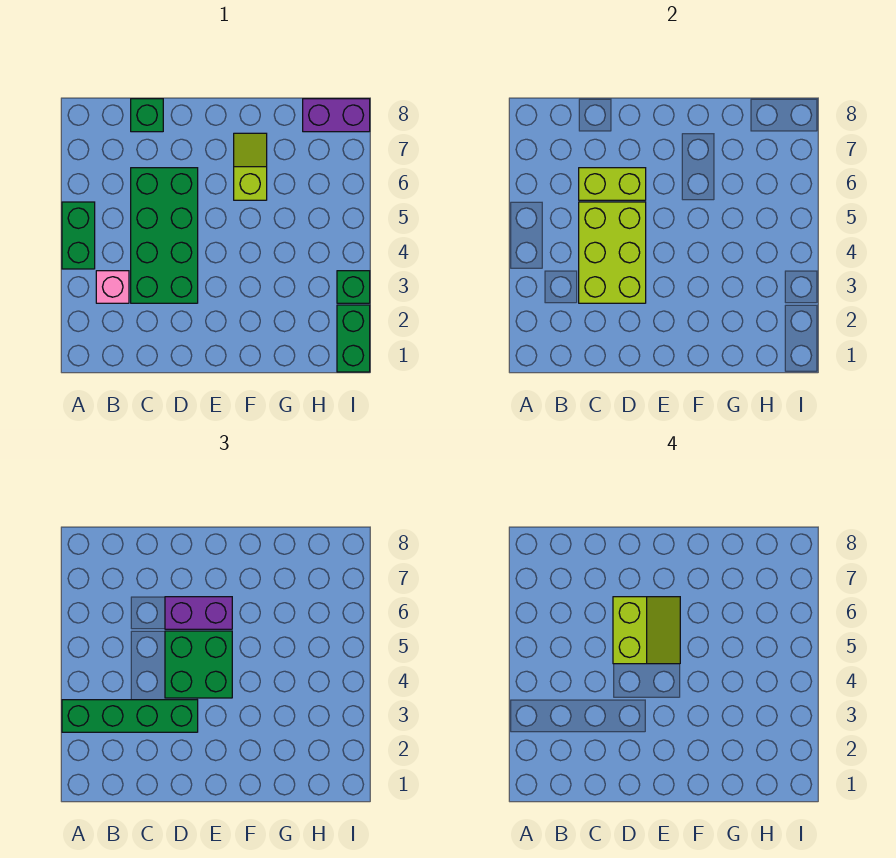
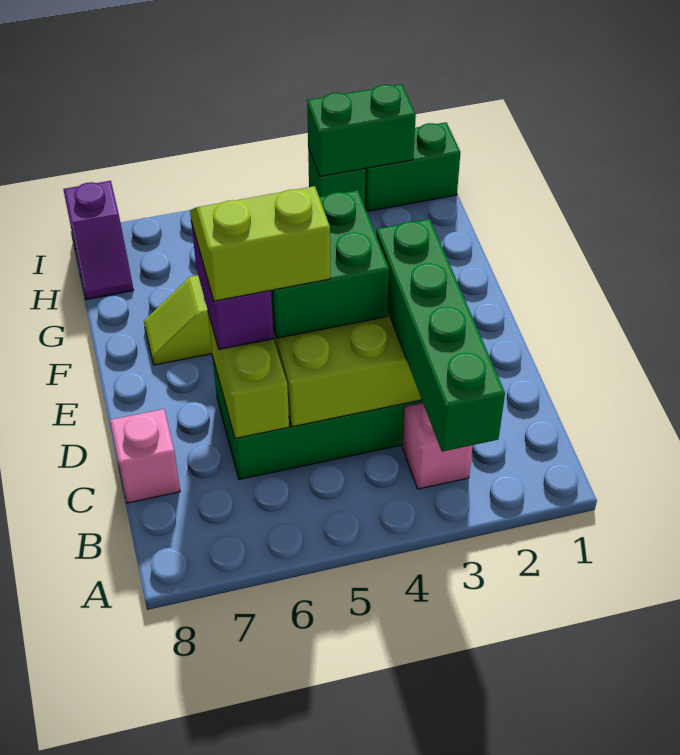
green brick A4:A5 level 1 -> green brick I2:I3 level 2
green brick C8 level 1 -> pink brick C8 level 1
purple brick H8:I8 level 1 -> purple slope H8:I8 level 1 top I

